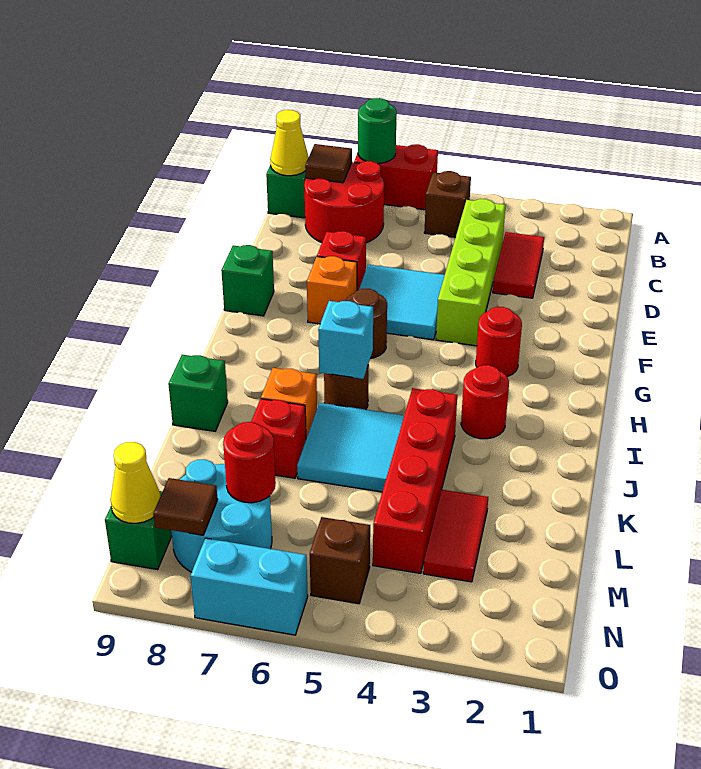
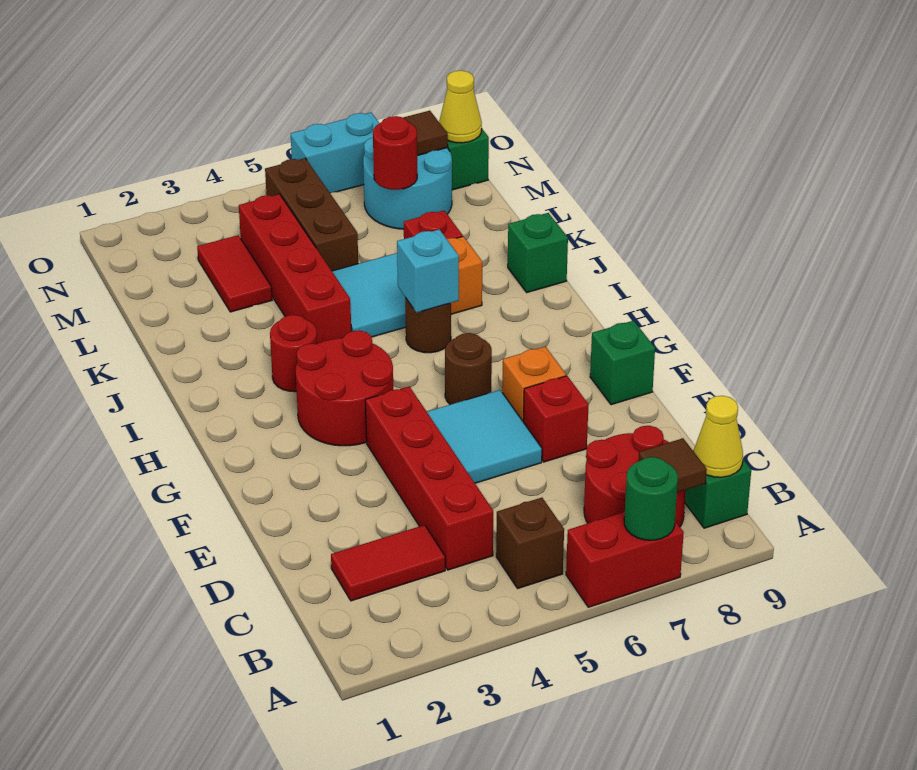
red tile C3:D3 level 1 -> red tile C2:C3 level 1
lime brick C4:F4 level 1 -> red brick C4:F4 level 1
red round brick G3 level 1 -> red round brick G3:H4 level 1
brown brick N5 level 1 -> brown brick L5:N5 level 1

